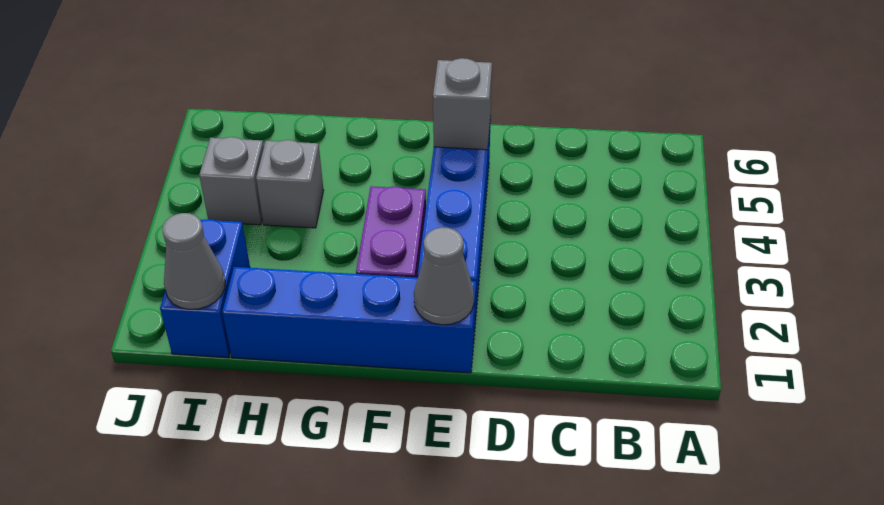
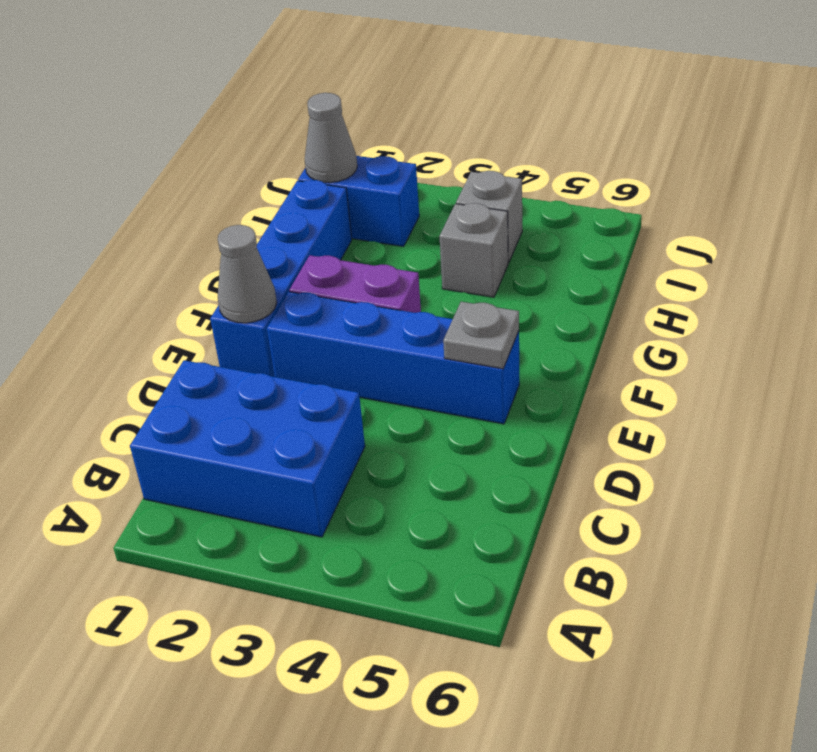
none -> blue brick B1:C3 level 1
grey brick E5 level 2 -> grey plate E5 level 2

